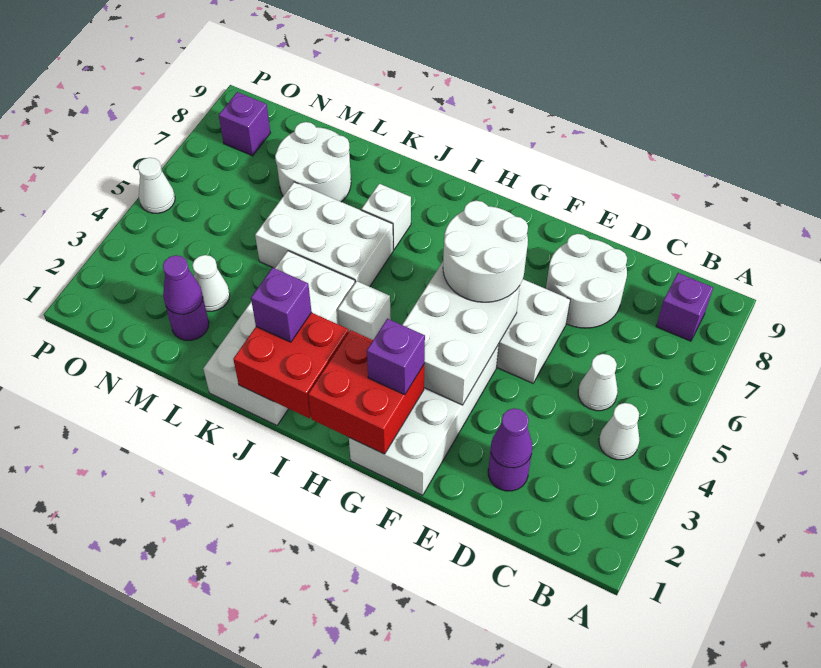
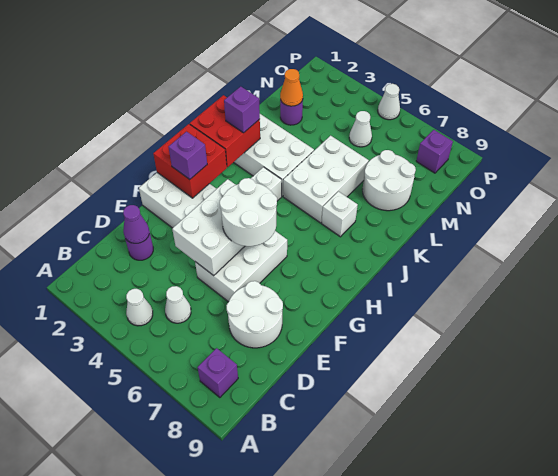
white brick F3:G5 level 2 -> white brick E4:G5 level 2
purple cone M2 level 2 -> orange cone M2 level 2
white cone M3 level 1 -> white cone N5 level 1

